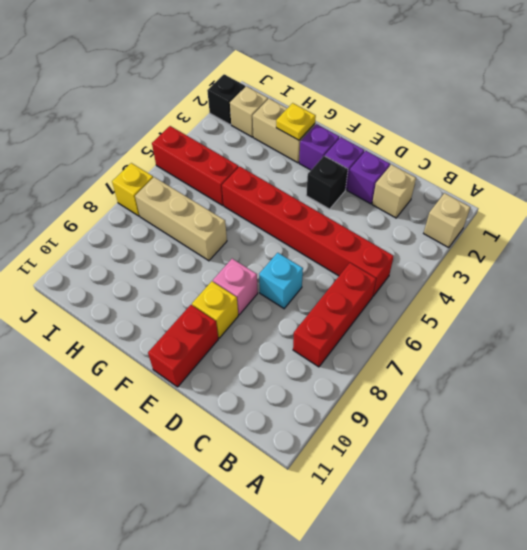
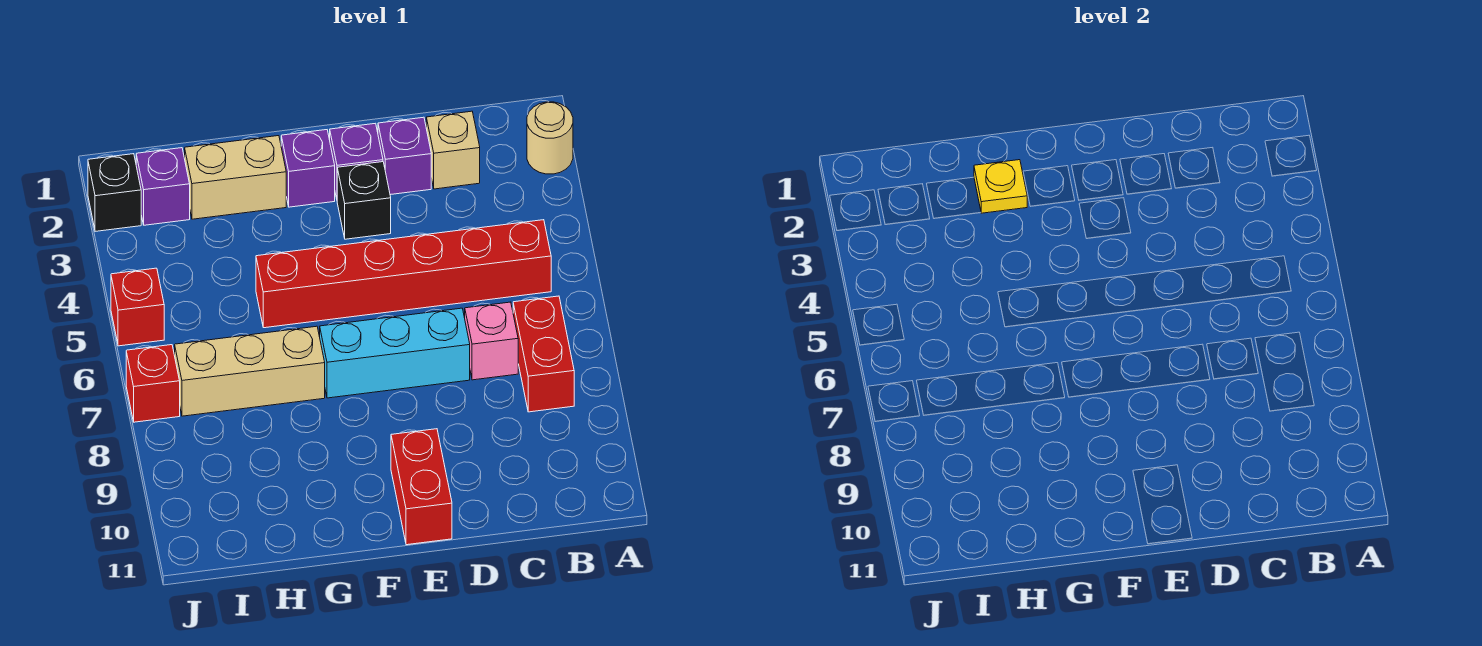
tan brick A2 level 1 -> tan round brick A2 level 1
red brick B6:B8 level 1 -> red brick B7:B8 level 1
cyan brick D7 level 1 -> cyan brick D7:F7 level 1
pink brick E8 level 1 -> pink brick C7 level 1
yellow brick E9 level 1 -> none
red brick H5:J5 level 1 -> red brick J5 level 1
tan brick I2 level 1 -> purple brick I2 level 1
yellow brick J7 level 1 -> red brick J7 level 1

